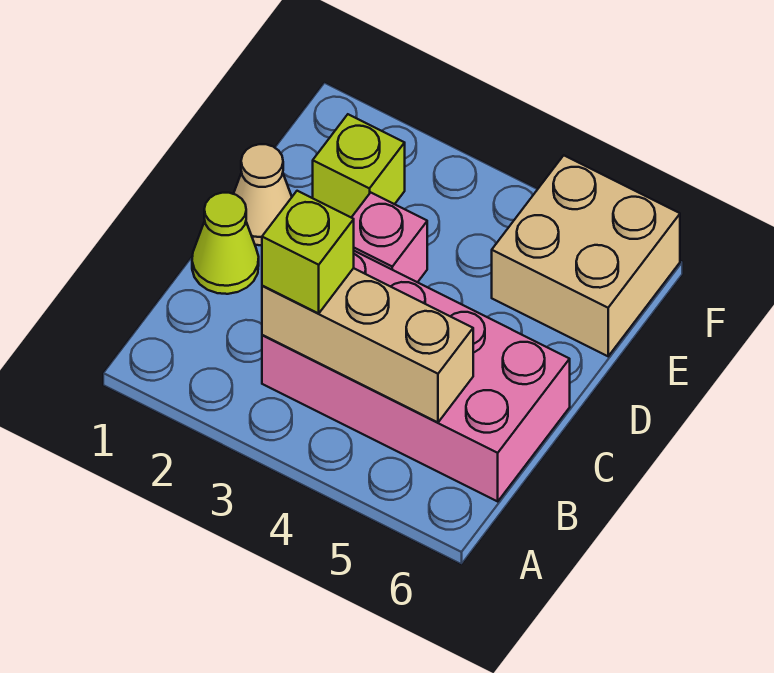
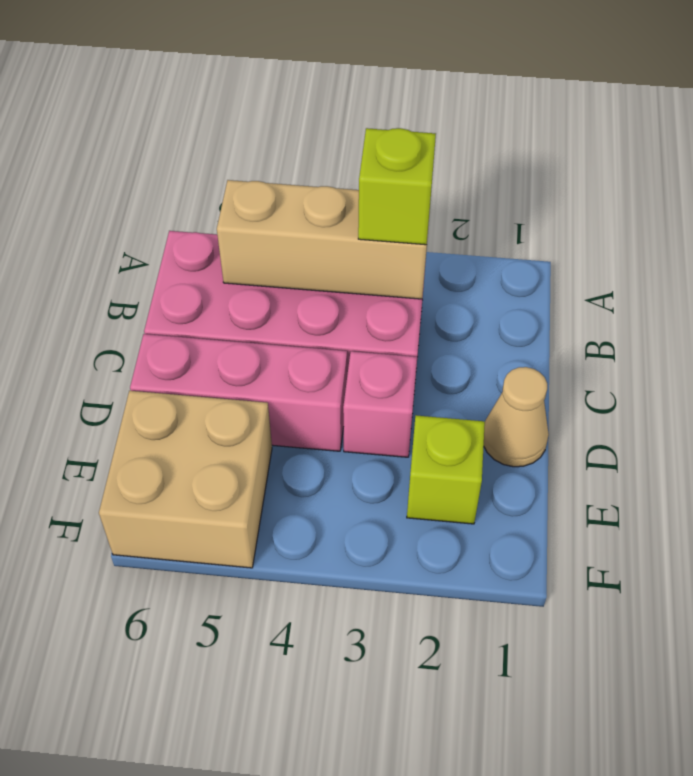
lime cone C1 level 1 -> none
none -> pink brick D4:D6 level 1

